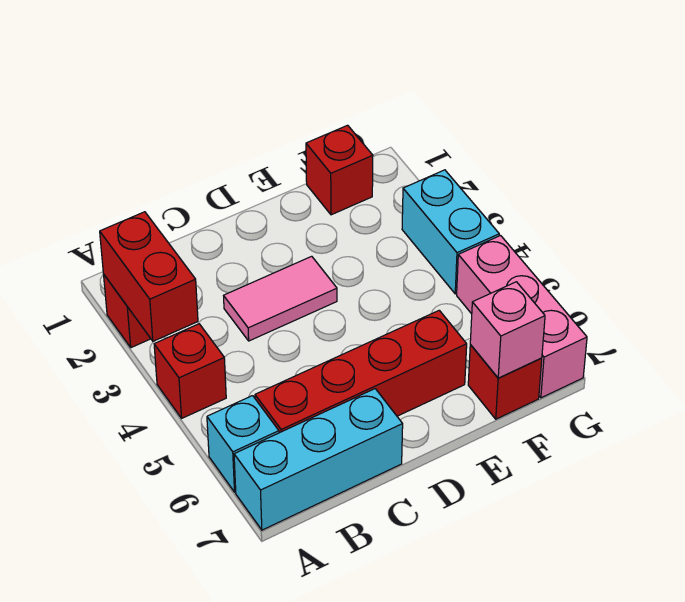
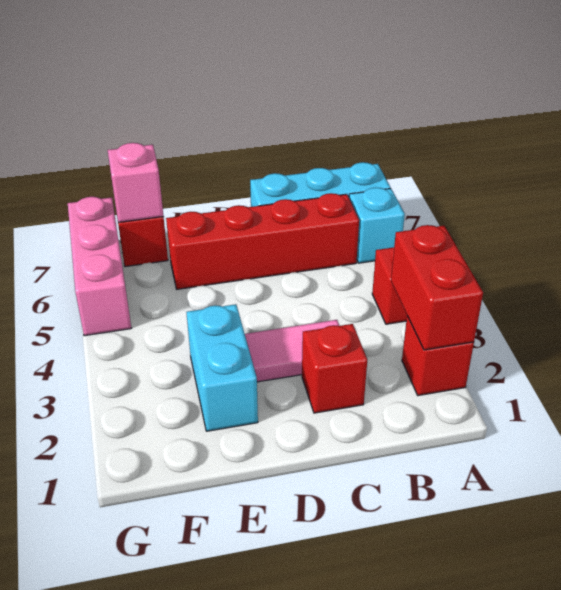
red brick F1 level 1 -> red brick C2 level 1
cyan brick G3:G4 level 1 -> cyan brick E2:E3 level 1

